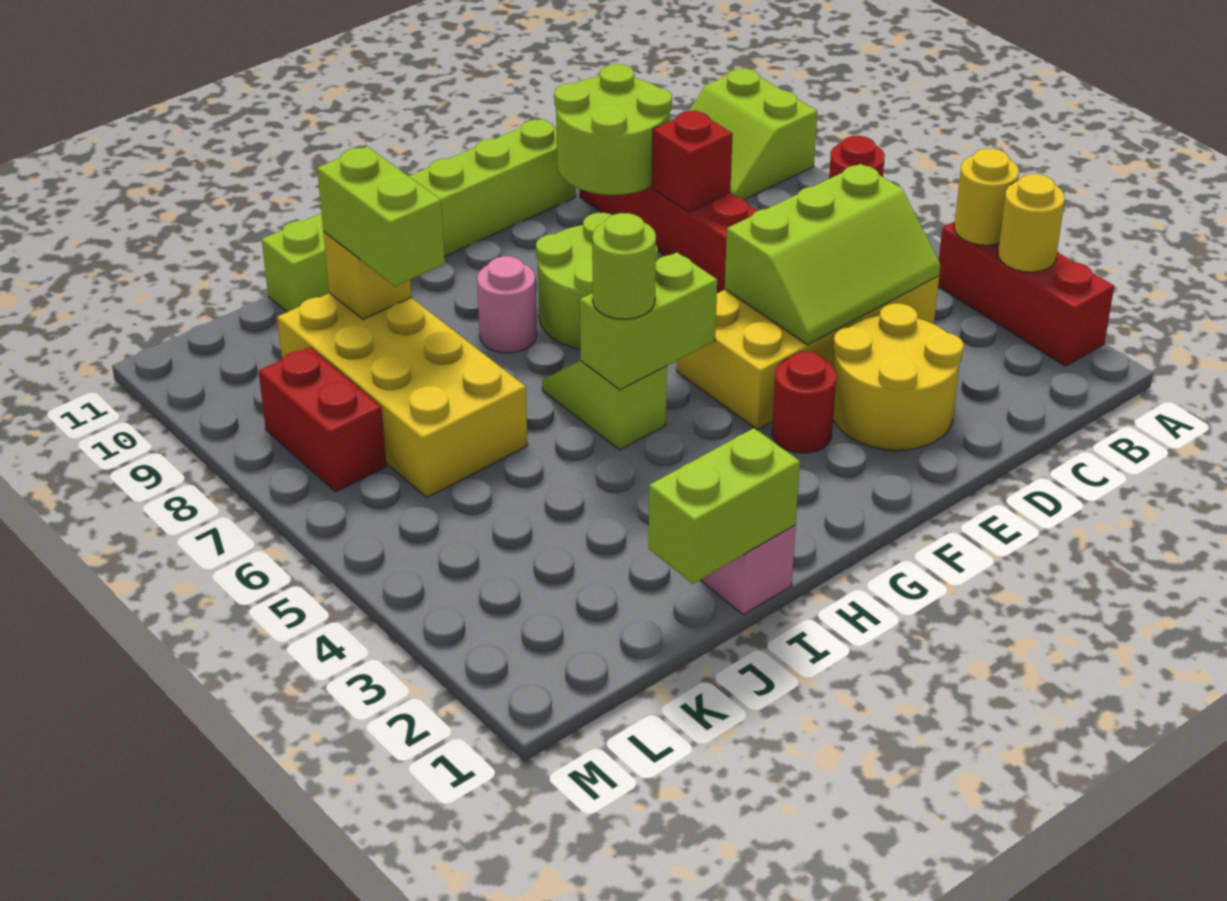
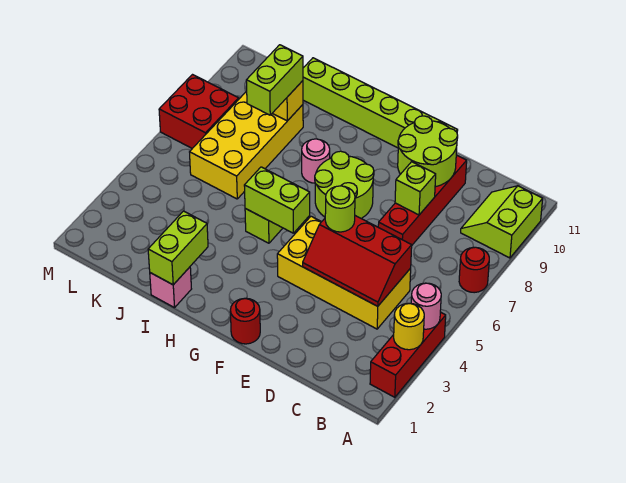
yellow round brick A4 level 2 -> pink round brick A4 level 2
lime slope C4:E5 level 2 top 5 -> red slope C4:E5 level 2 top 5
yellow round brick D2:E3 level 1 -> none
red brick D8 level 2 -> lime brick D8 level 2
red round brick F3 level 1 -> red round brick F1 level 1
lime round brick H5 level 3 -> lime round brick E5 level 3
lime brick I1:J1 level 2 -> lime brick I1:I2 level 2
red brick L7:L8 level 1 -> red brick L7:M8 level 1

